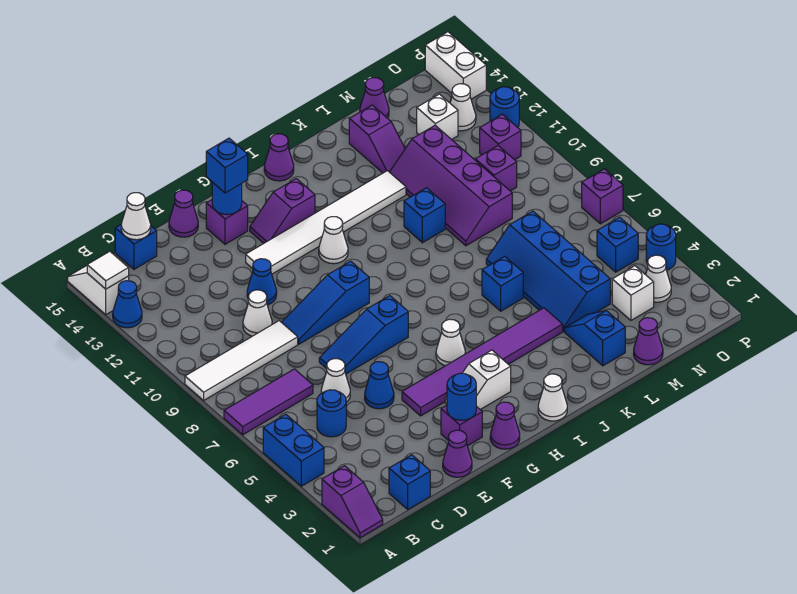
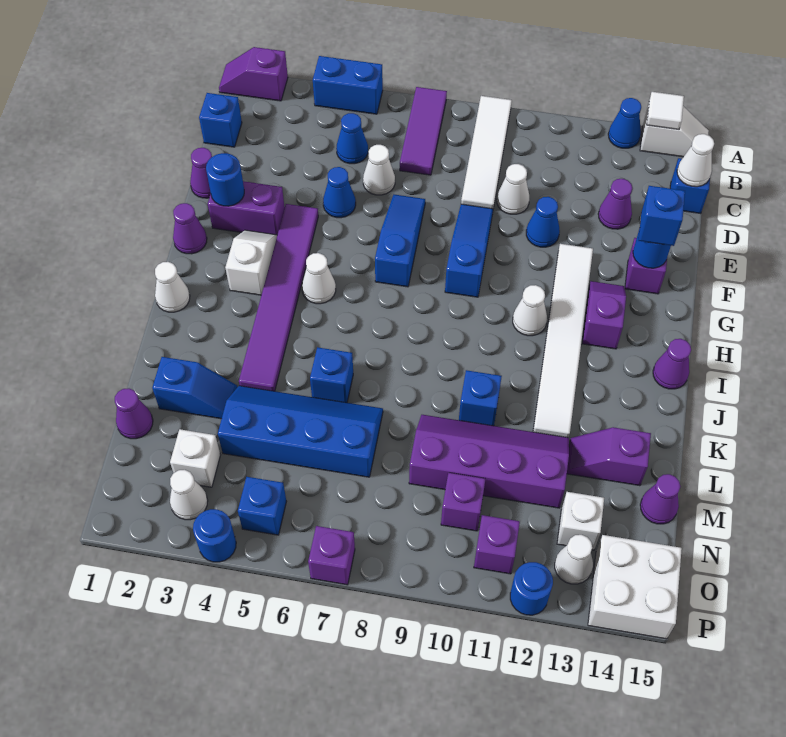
blue round brick C5 level 1 -> blue cone C5 level 1
purple cone E15 level 1 -> purple cone D13 level 1
purple brick F2 level 1 -> purple brick F2:F3 level 1
white brick P14:P15 level 1 -> white brick O14:P15 level 1

